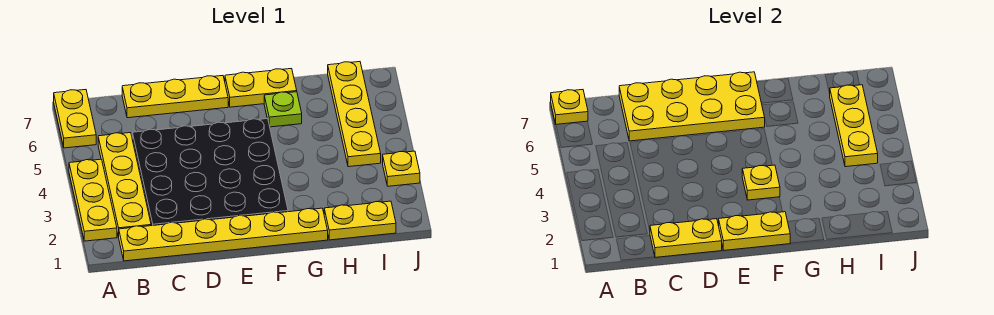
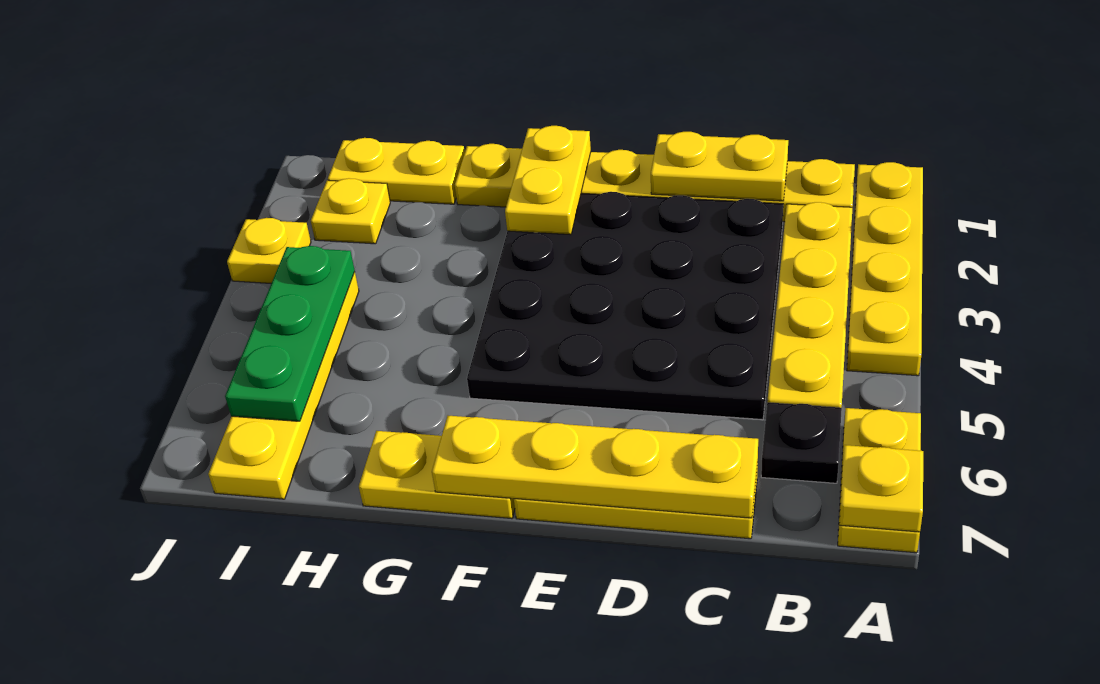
yellow plate A2:A4 level 1 -> yellow plate A1:A4 level 1
none -> black plate B6 level 1
yellow plate C6:F7 level 2 -> yellow plate C7:F7 level 2
yellow plate E1:F1 level 2 -> yellow plate F1:F2 level 2
yellow plate F3 level 2 -> yellow plate I2 level 1
lime plate G6 level 1 -> none
yellow plate I4:I6 level 2 -> green plate I4:I6 level 2

